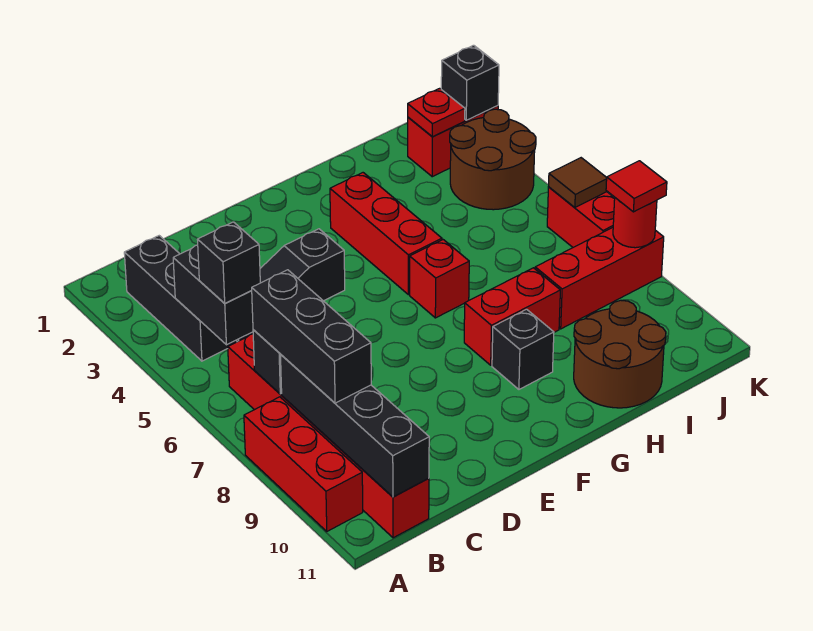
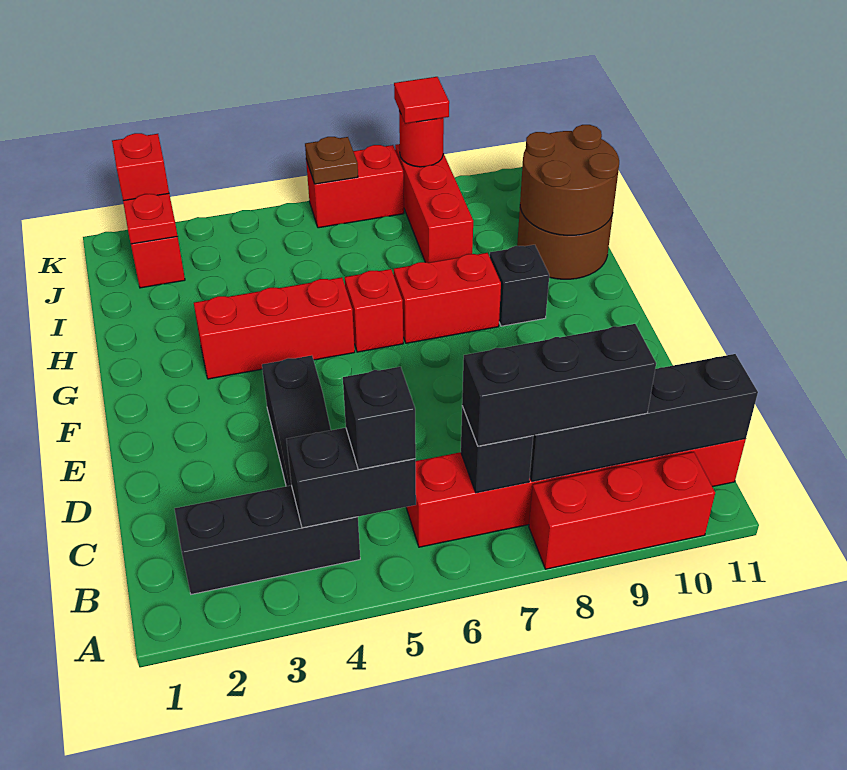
red brick G8:H8 level 1 -> red brick G7:G8 level 1
brown round brick J3:K4 level 1 -> brown round brick H10:I11 level 2
black brick K2 level 2 -> red brick K2 level 2
brown tile K6 level 2 -> brown plate K6 level 2

